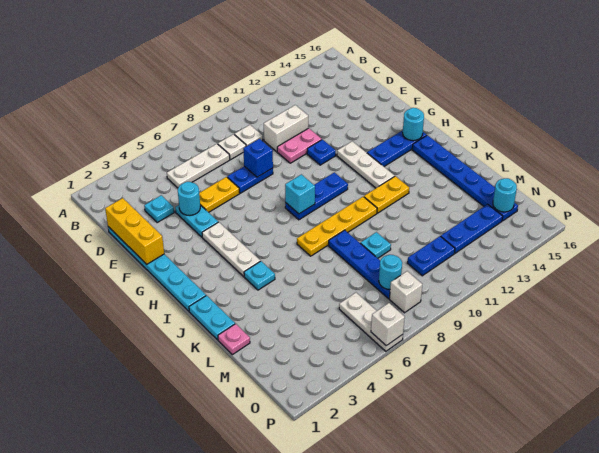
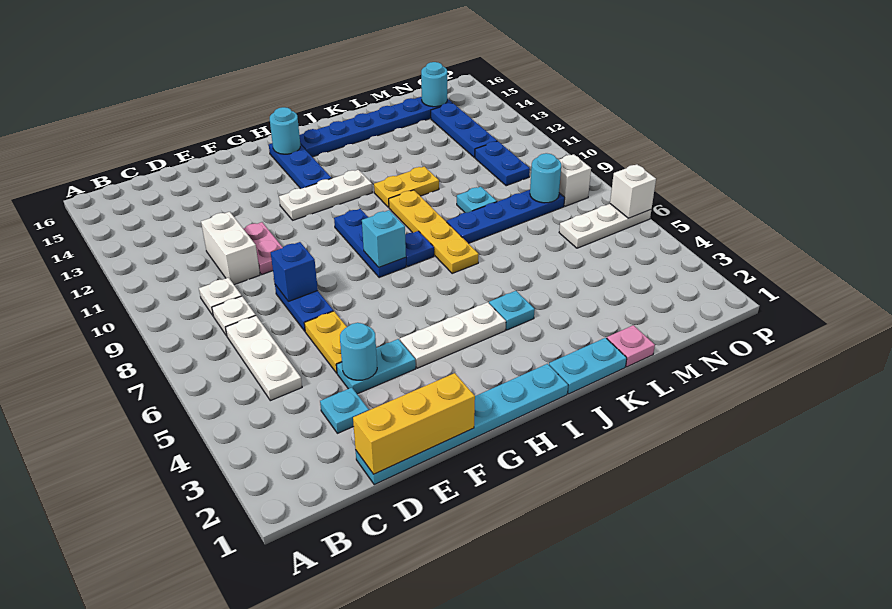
blue plate F11 level 1 -> blue plate I8 level 1
yellow plate J11:J12 level 1 -> yellow plate J11:K11 level 1

